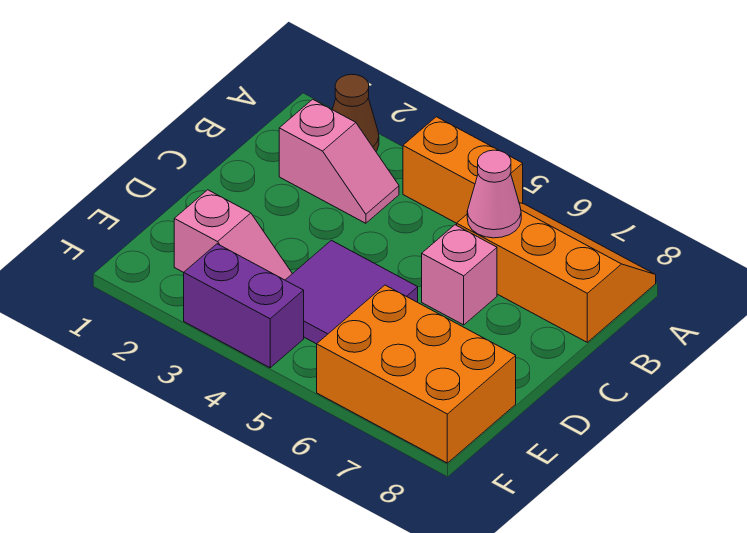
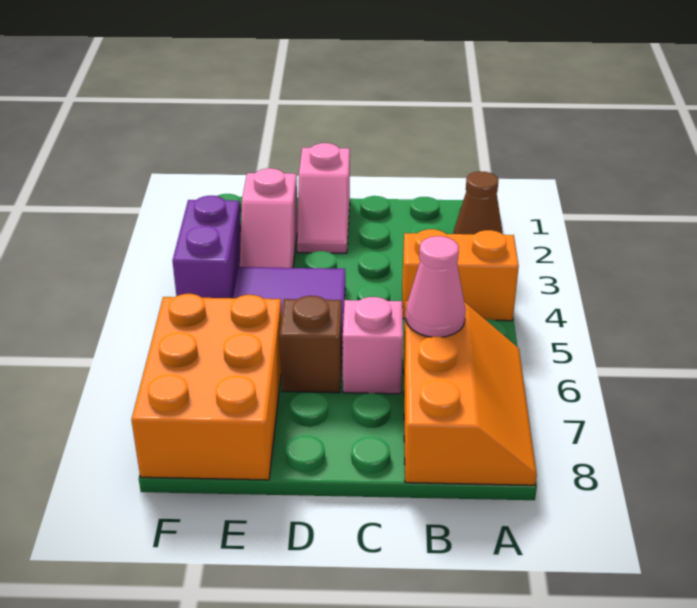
orange brick A4:A5 level 1 -> orange brick A4:B4 level 1
pink slope B2:B3 level 1 top 2 -> pink slope D1:D2 level 1 top 1
none -> brown brick D6 level 1

